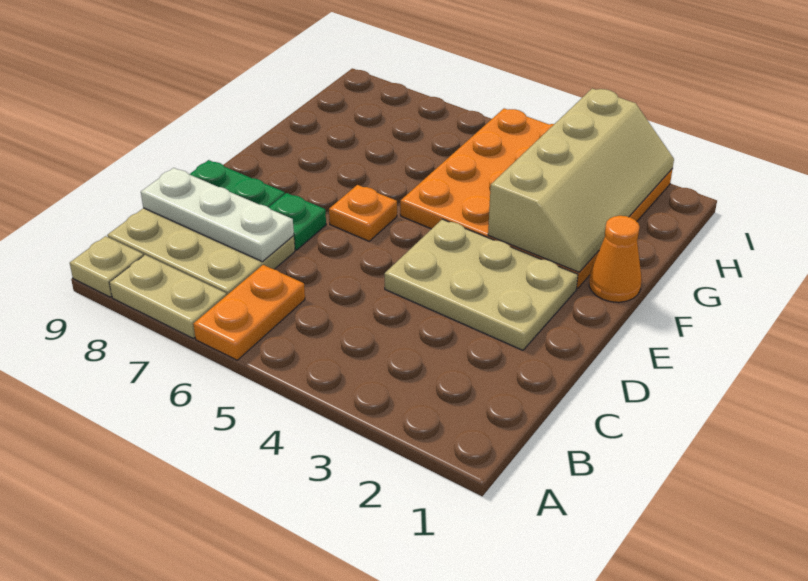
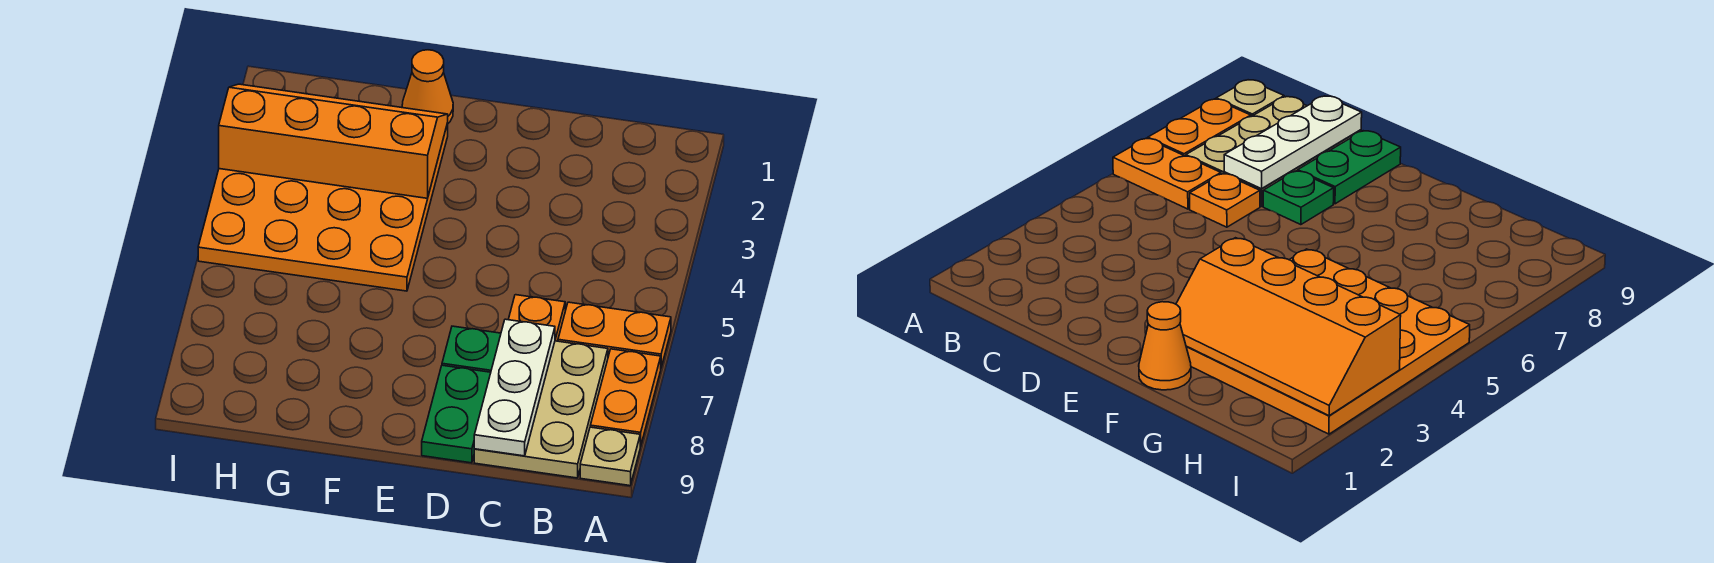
tan plate A7:A8 level 1 -> orange plate A7:A8 level 1
tan plate D2:E4 level 1 -> none
orange plate E6 level 1 -> orange plate C6 level 1
tan slope F2:I3 level 2 top 3 -> orange slope F2:I3 level 2 top 3

